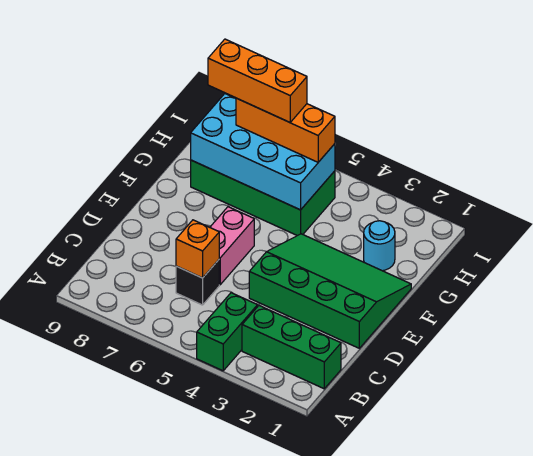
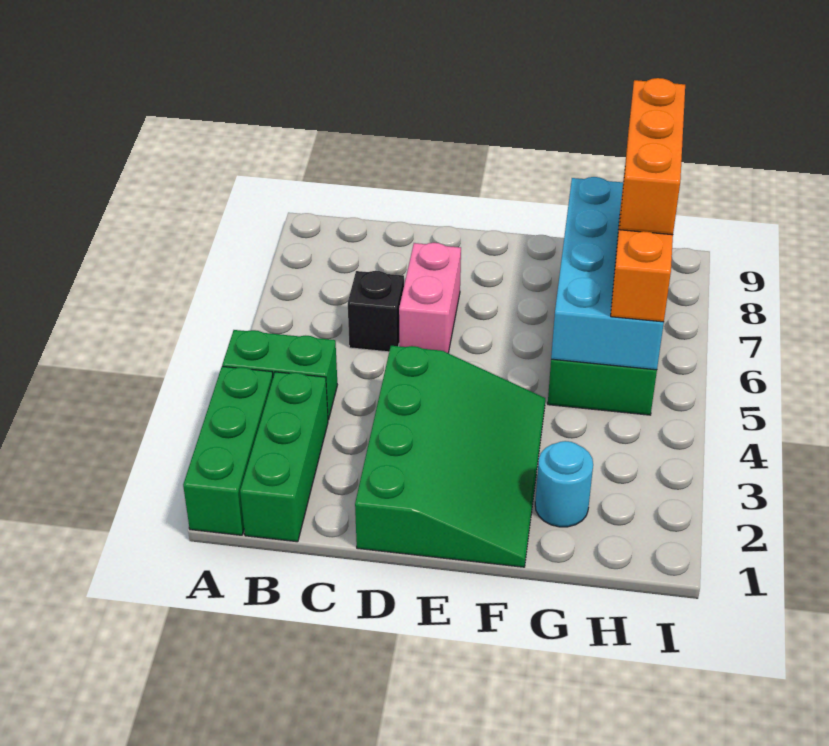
none -> green brick A1:A3 level 1
orange brick C6 level 2 -> none
pink brick D6:E6 level 1 -> pink brick D6:D7 level 1

